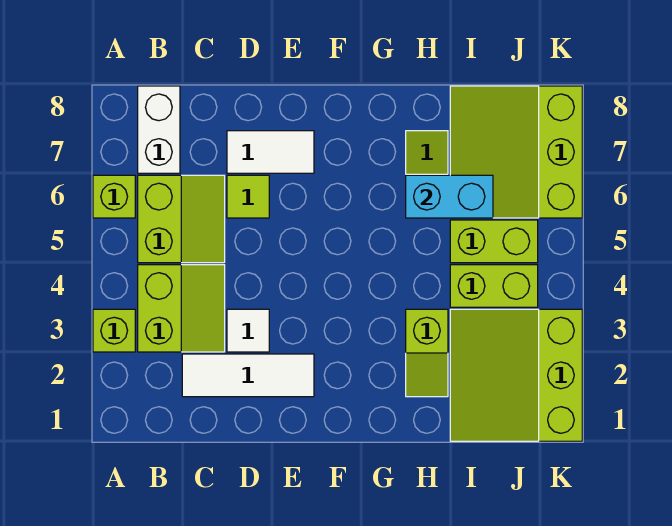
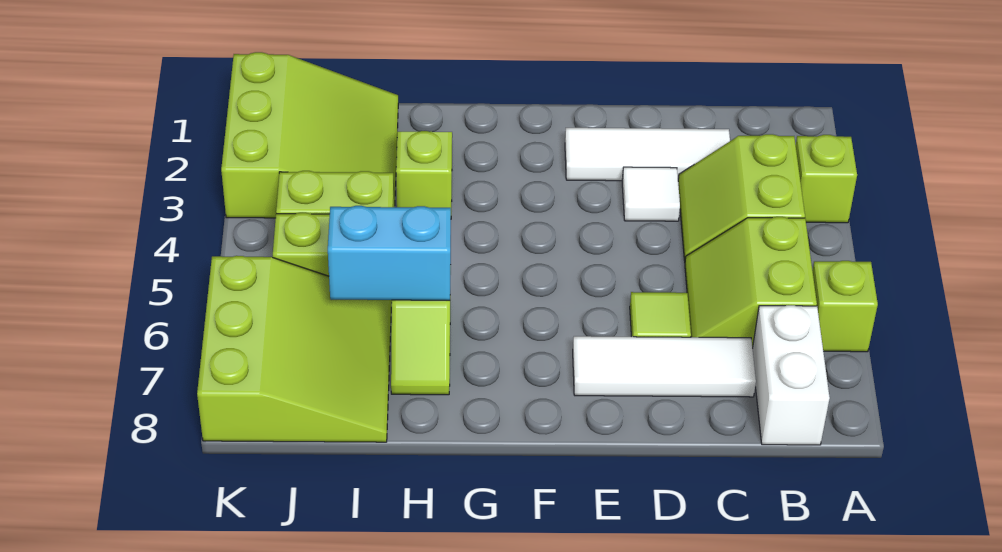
white tile D7:E7 level 1 -> white tile C7:E7 level 1

